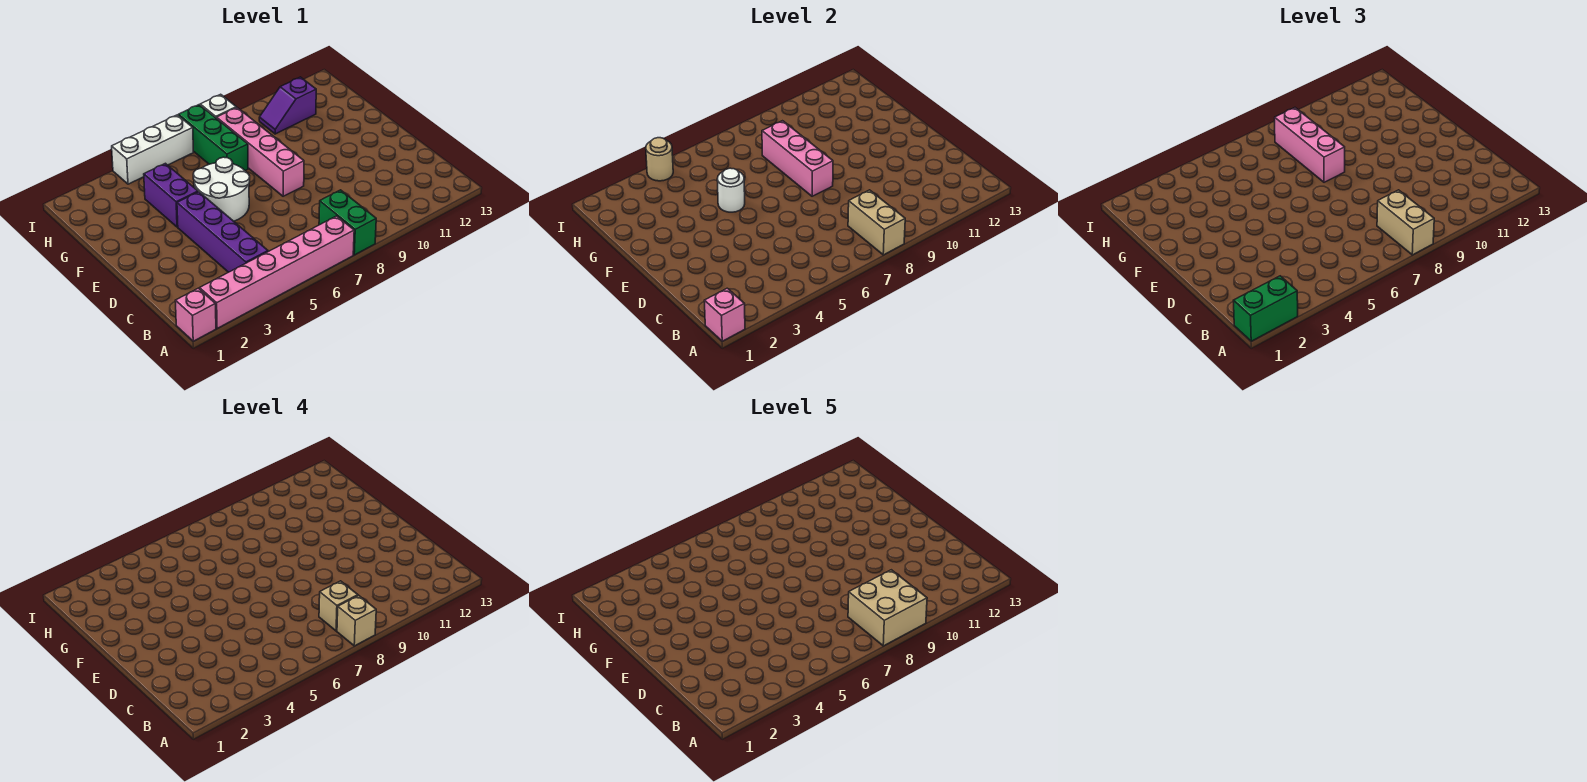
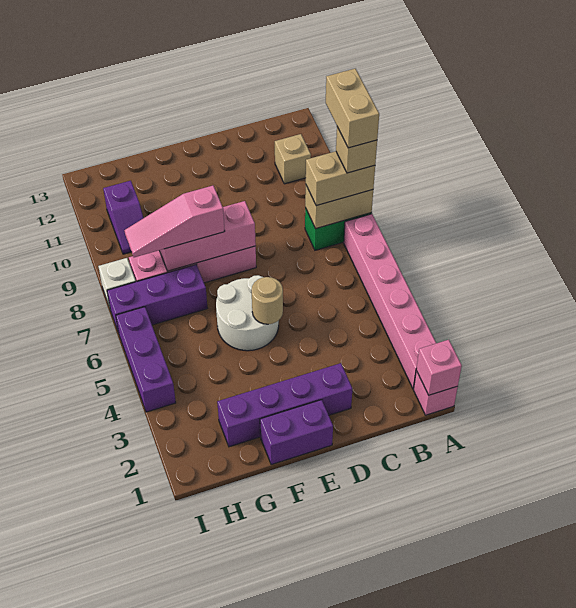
green brick A1:A2 level 3 -> none
tan brick A8:B9 level 5 -> tan brick A8:A9 level 5
purple brick B4:E4 level 1 -> purple brick D2:G2 level 1
tan brick B8 level 4 -> tan brick B11 level 1
purple brick F4:G4 level 1 -> purple brick E1:F1 level 1
white round brick F5 level 2 -> none
pink brick F8:H8 level 3 -> pink slope F8:H8 level 3 top F
green brick G7:I7 level 1 -> purple brick G7:I7 level 1
white brick I4:I6 level 1 -> purple brick I4:I6 level 1
tan round brick I4 level 2 -> tan round brick E5 level 2

